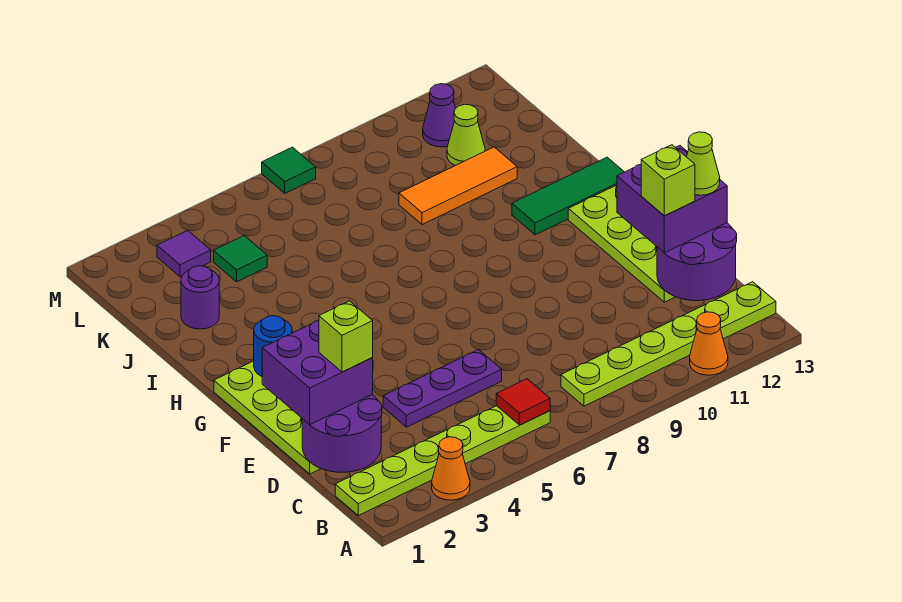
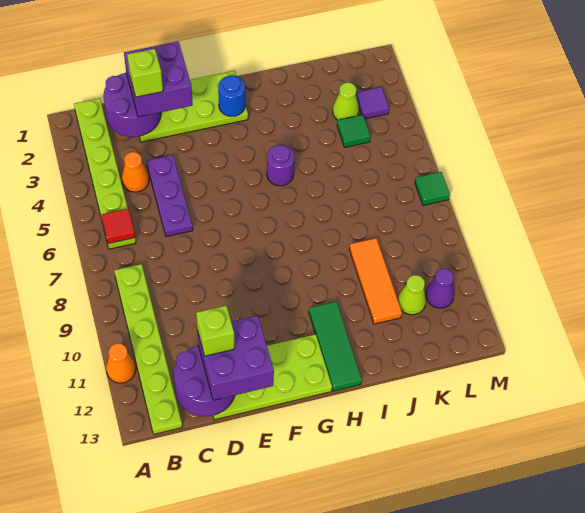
orange cone A3 level 1 -> orange cone C4 level 1
lime cone D13 level 4 -> lime cone K3 level 1
purple round brick J2 level 1 -> purple round brick H5 level 1

